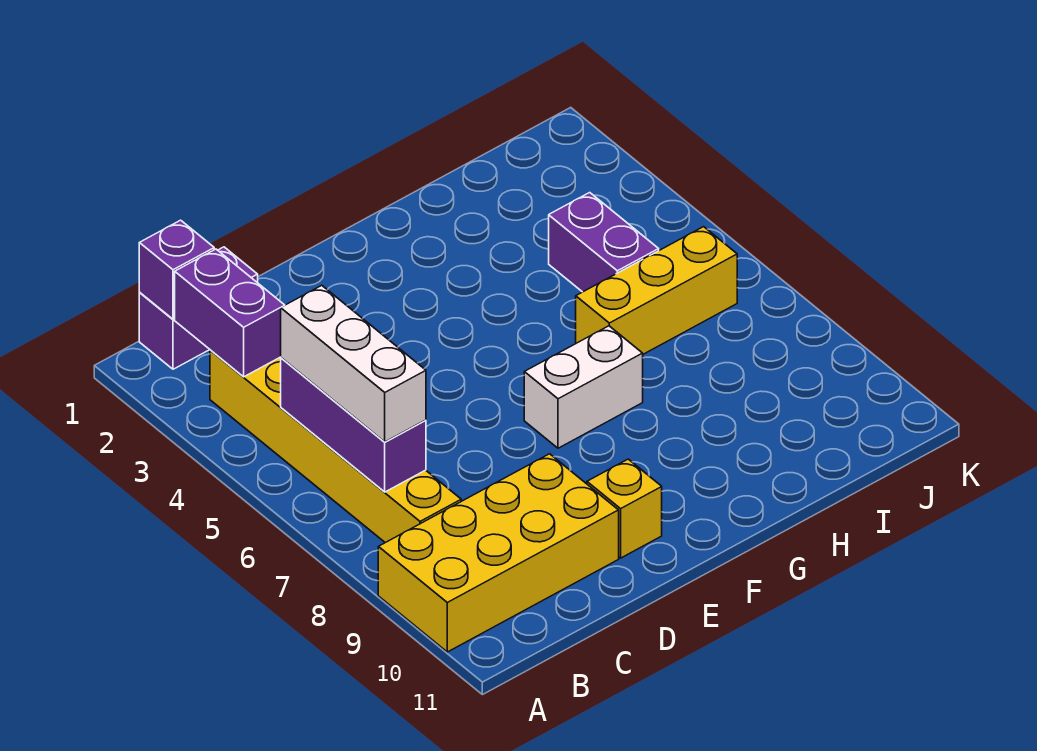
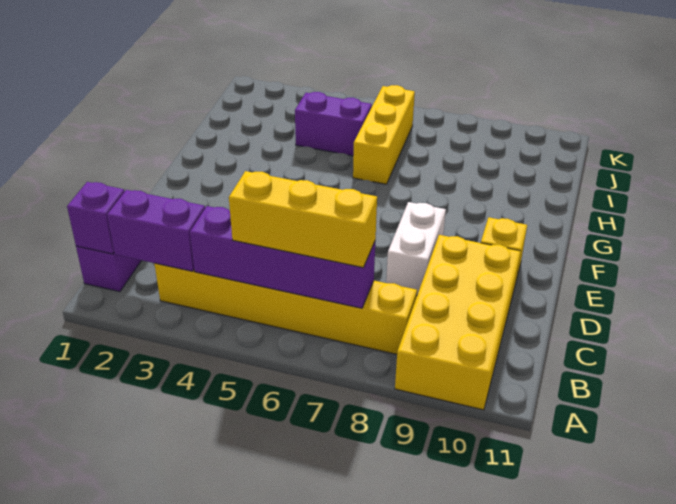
purple brick B5:B7 level 2 -> purple brick B4:B7 level 2
white brick B5:B7 level 3 -> yellow brick B5:B7 level 3
white brick F7:G7 level 1 -> white brick D8:E8 level 1

